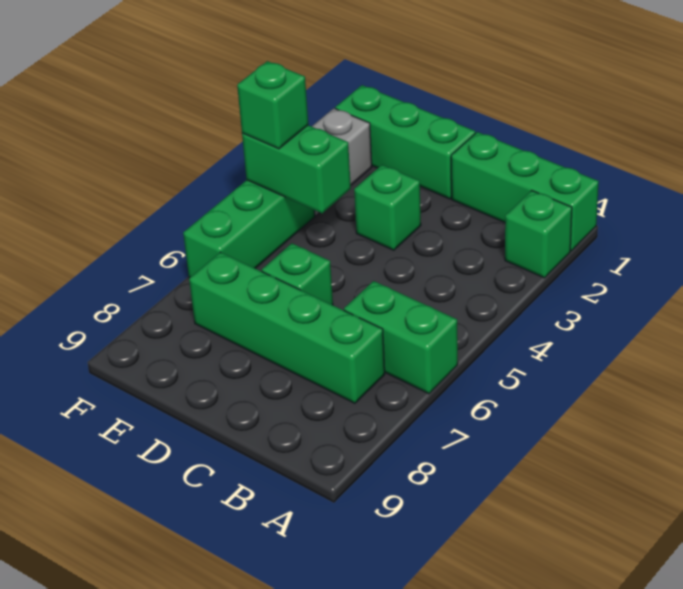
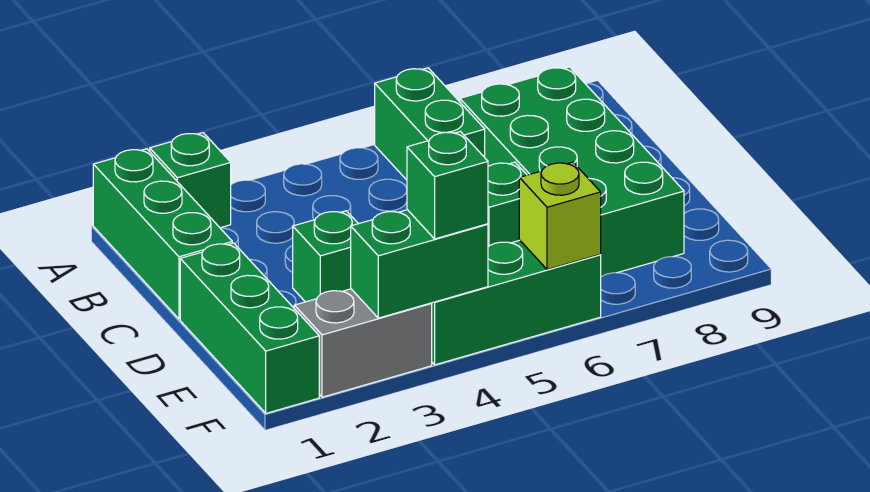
green brick B7:E7 level 1 -> green brick B7:E8 level 1
green brick E4:F4 level 2 -> green brick F3:F4 level 2
none -> lime brick F6 level 2

